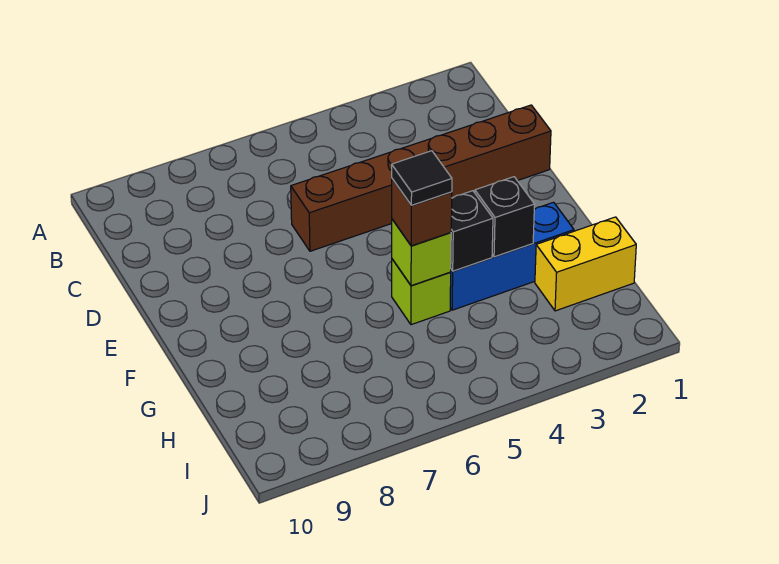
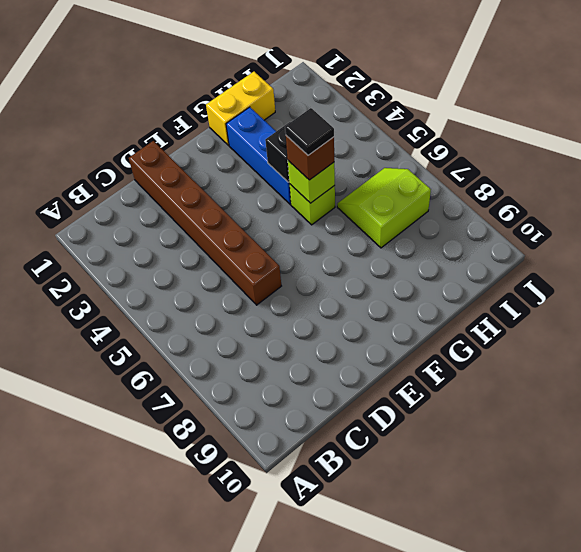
black brick G3 level 2 -> none
yellow brick H1:H2 level 1 -> yellow brick G1:H1 level 1
none -> lime slope H6:I7 level 1 top 7

